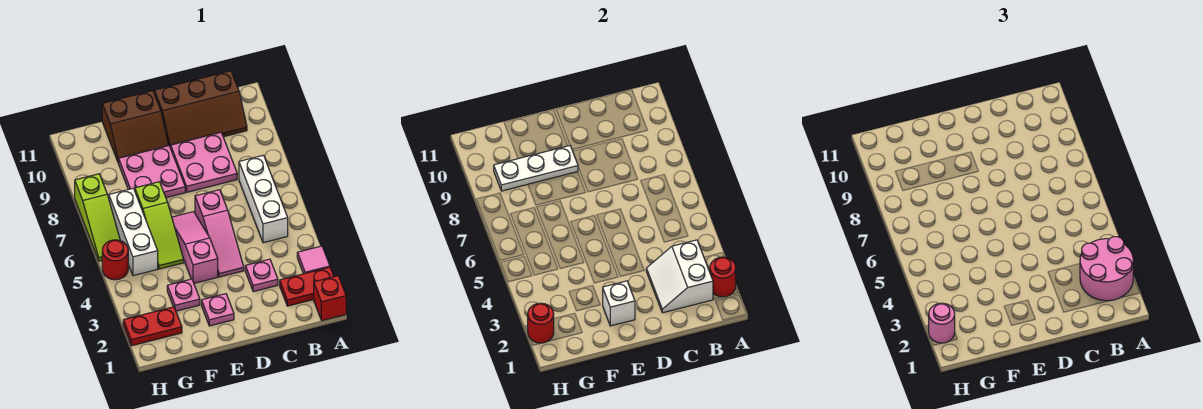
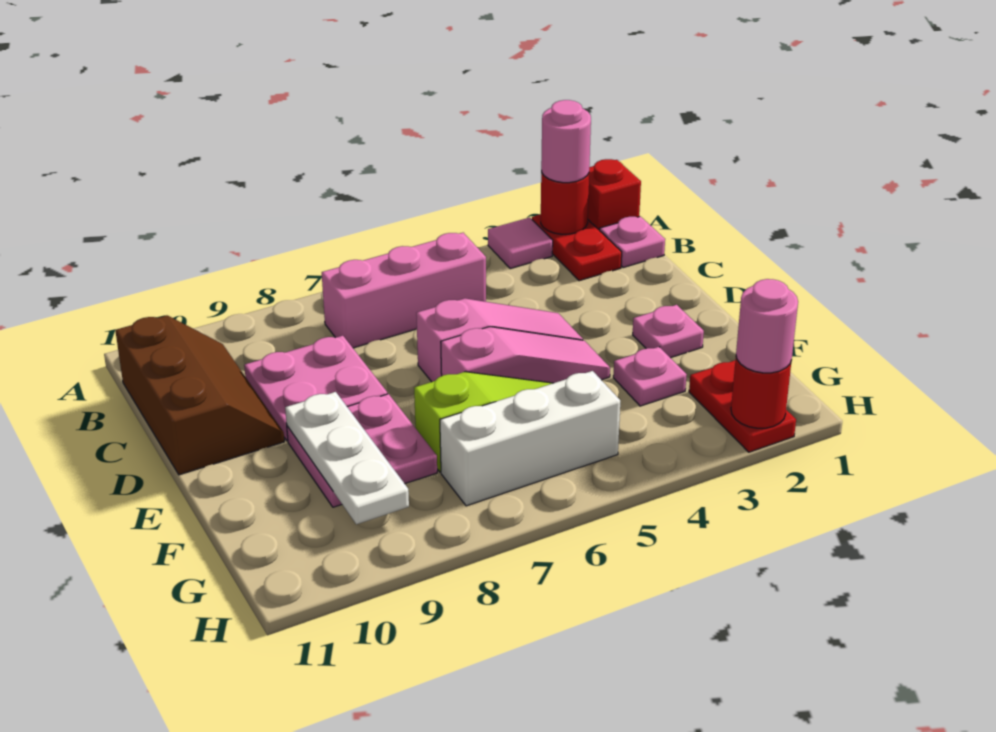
pink round brick A2:B3 level 3 -> pink round brick A2 level 3
white slope B2:C3 level 2 top B -> none
white brick B5:B7 level 1 -> pink brick B5:B7 level 1
pink plate C3 level 1 -> pink plate B1 level 1
white brick E2 level 2 -> none
pink slope E4:E6 level 1 top 4 -> pink slope E4:E6 level 1 top 6
brown slope E10:F11 level 1 top 11 -> none
red round brick H5 level 1 -> none
lime slope H6:H8 level 1 top 8 -> none

